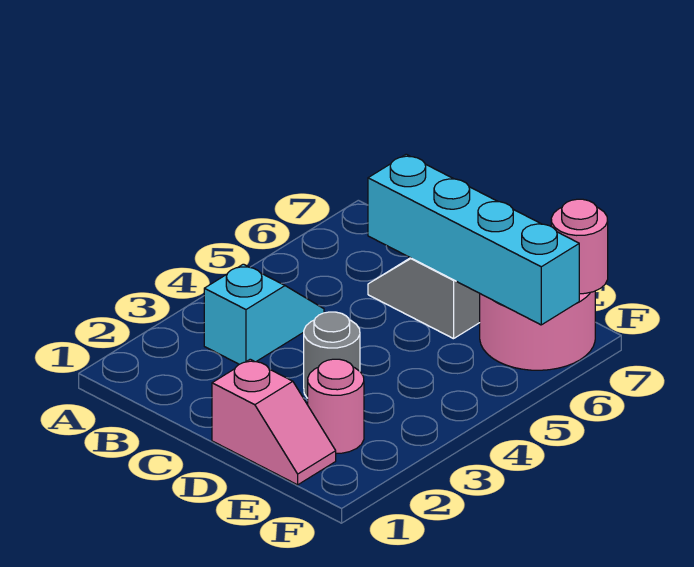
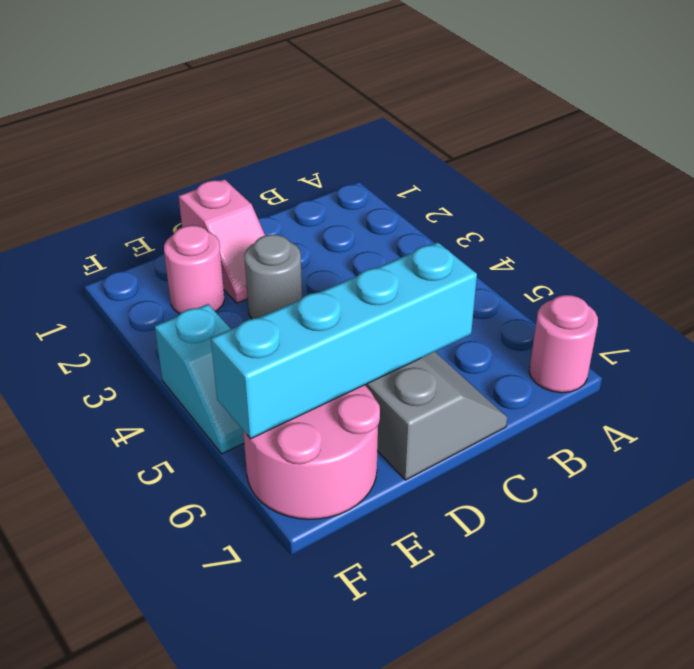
cyan slope B3:B4 level 1 top 3 -> cyan slope F4:F5 level 1 top 4
pink slope D1:E1 level 1 top D -> pink slope D1:D2 level 1 top 1
pink round brick F7 level 2 -> pink round brick A7 level 1

